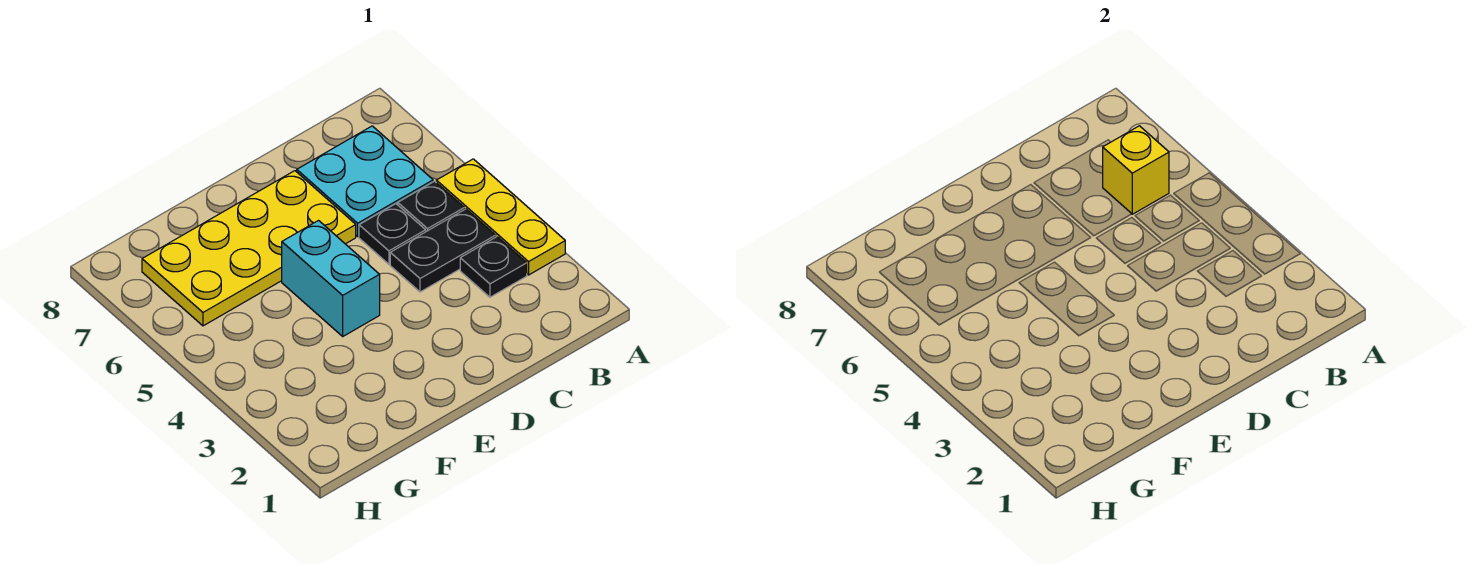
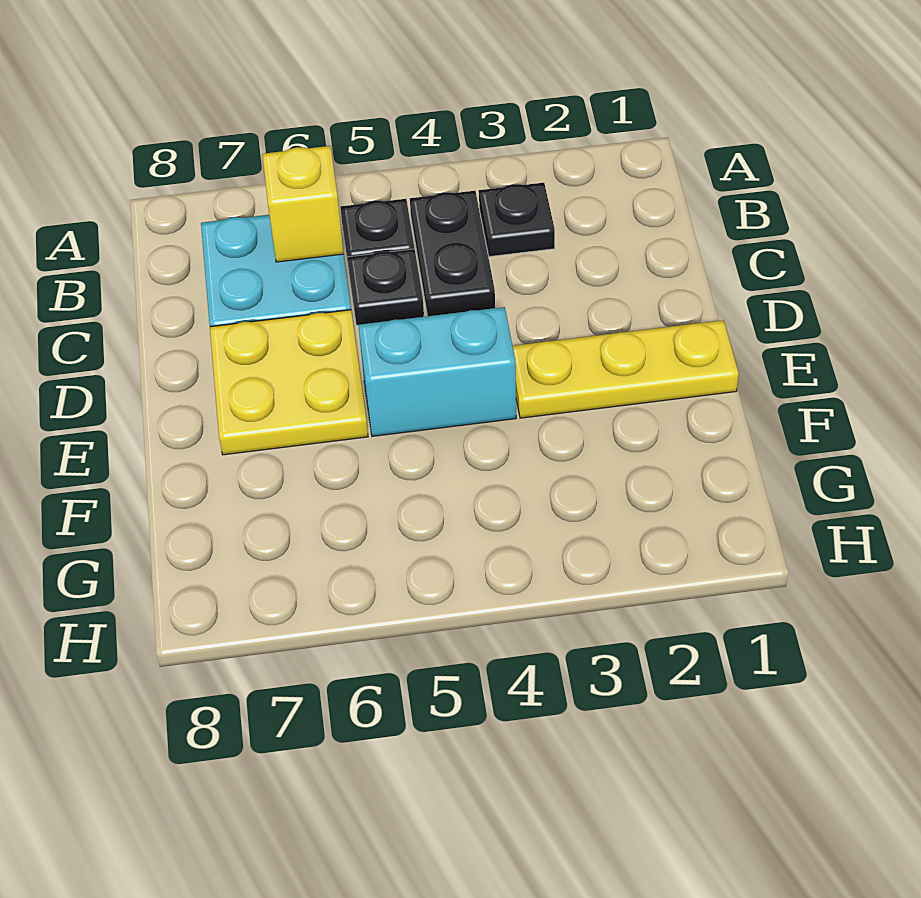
yellow plate A3:A5 level 1 -> yellow plate E1:E3 level 1
yellow plate D6:G7 level 1 -> yellow plate D6:E7 level 1

